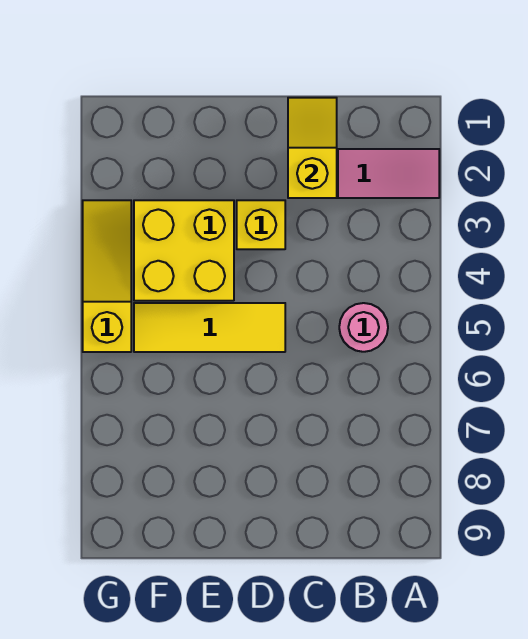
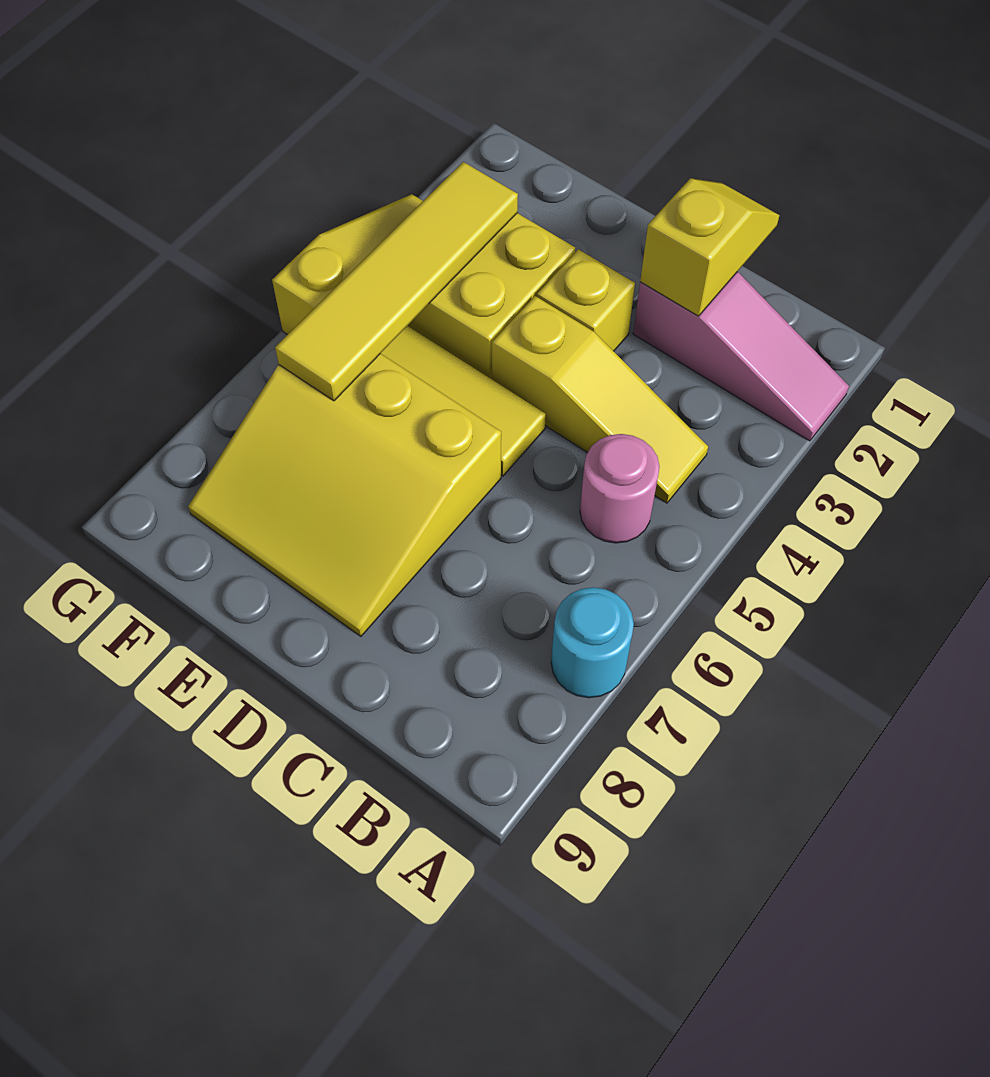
none -> cyan round brick A7 level 1
none -> yellow slope B4:D4 level 1 top D
none -> yellow slope D6:F8 level 1 top 6
none -> yellow tile F3:F6 level 2

